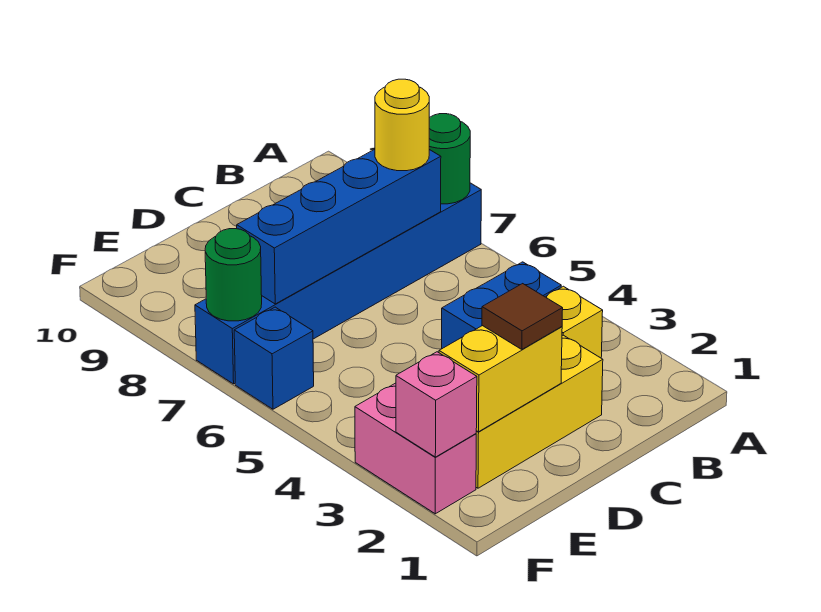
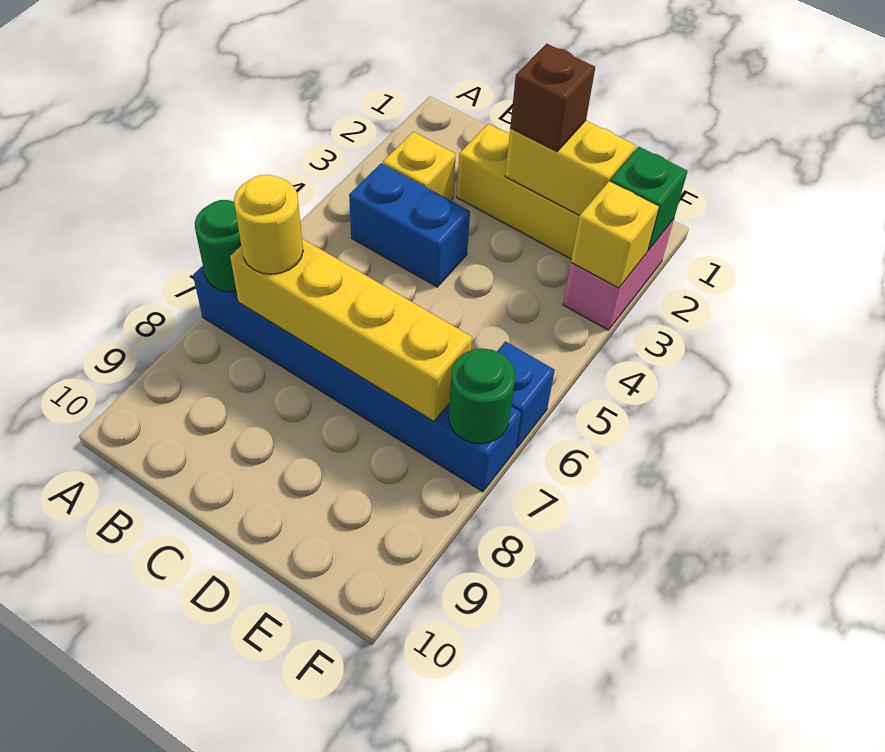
blue brick B7:E7 level 2 -> yellow brick B7:E7 level 2
brown tile D2 level 3 -> brown brick D2 level 3
pink brick F2 level 2 -> green brick F2 level 2
none -> yellow brick F3 level 2

